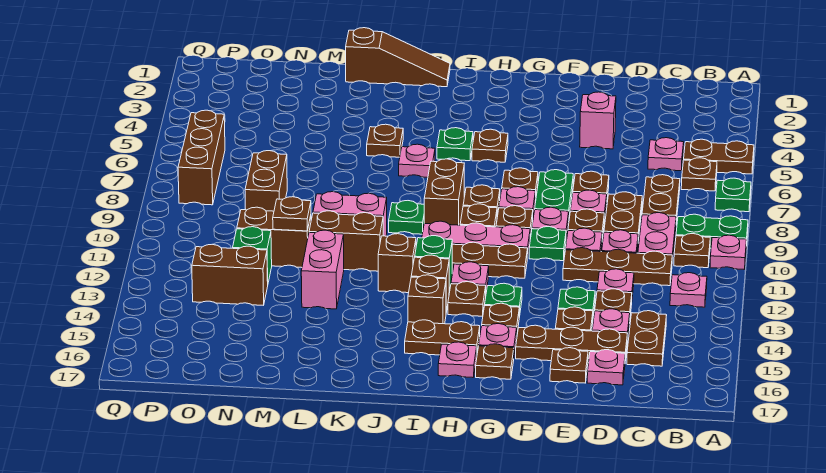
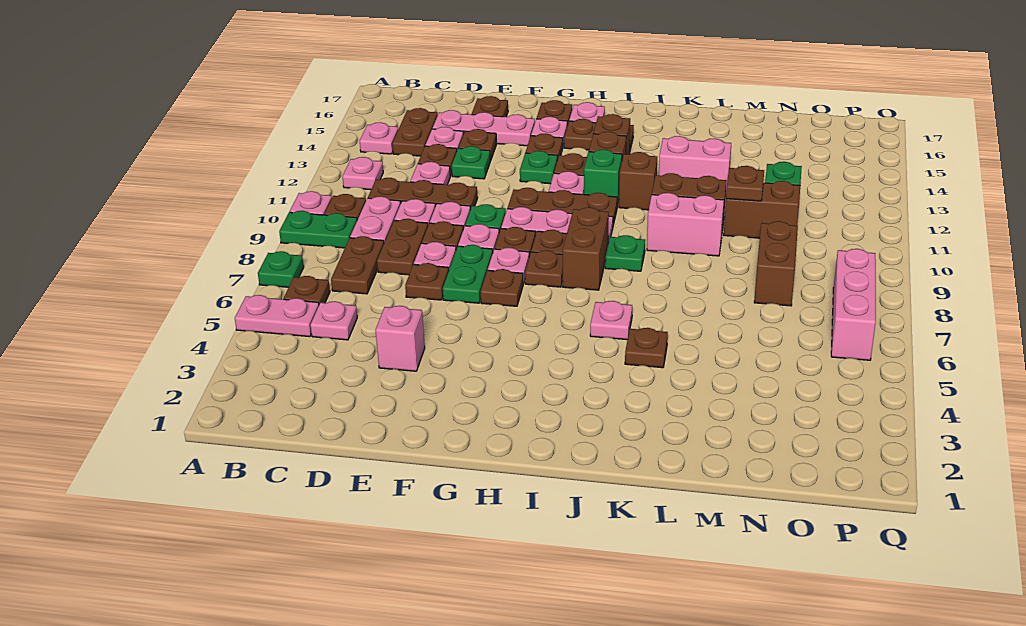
brown plate A5:B5 level 1 -> pink plate A5:B5 level 1
brown plate D15:F15 level 1 -> pink plate D15:F15 level 1
pink plate D16 level 1 -> pink plate B14 level 1
brown plate H5 level 1 -> none
green plate I5 level 1 -> none
brown slope J1:L1 level 1 top L -> none
pink brick L12:L13 level 1 -> pink brick K13:L13 level 1
brown brick N13:O13 level 1 -> none
brown brick P6:P8 level 1 -> pink brick P6:P8 level 1

